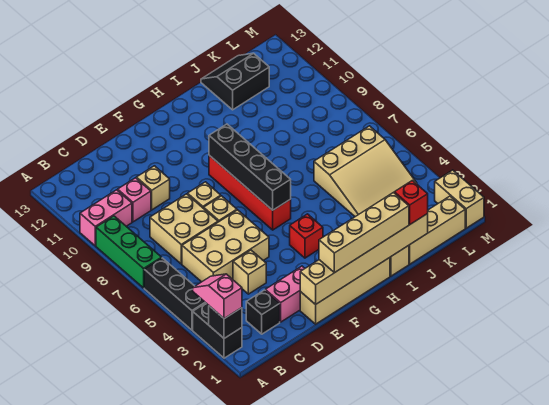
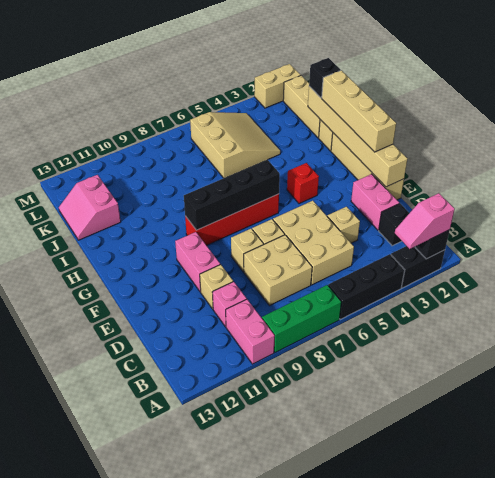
none -> pink brick E10:F10 level 1
red brick J1 level 3 -> black brick J1 level 3
black slope J12:K13 level 1 top 12 -> pink slope J12:K13 level 1 top 12

